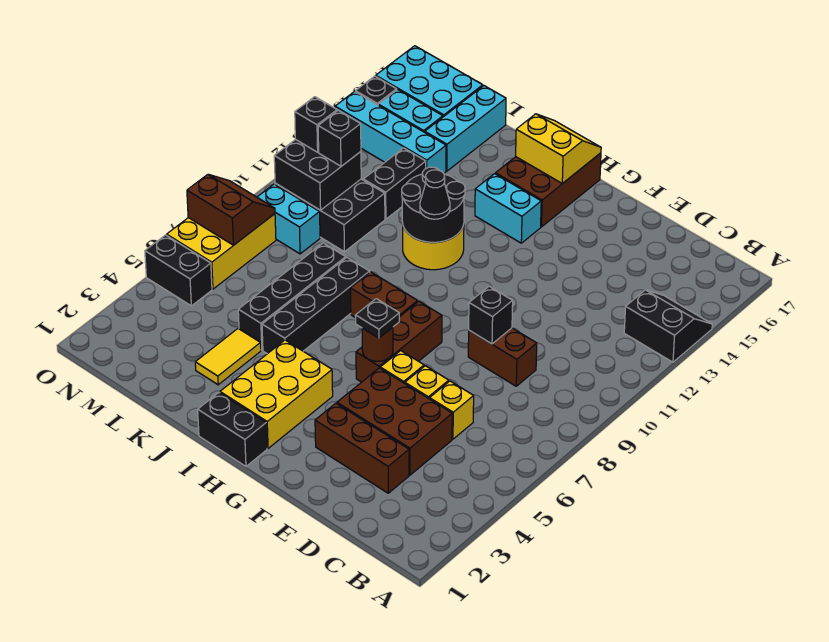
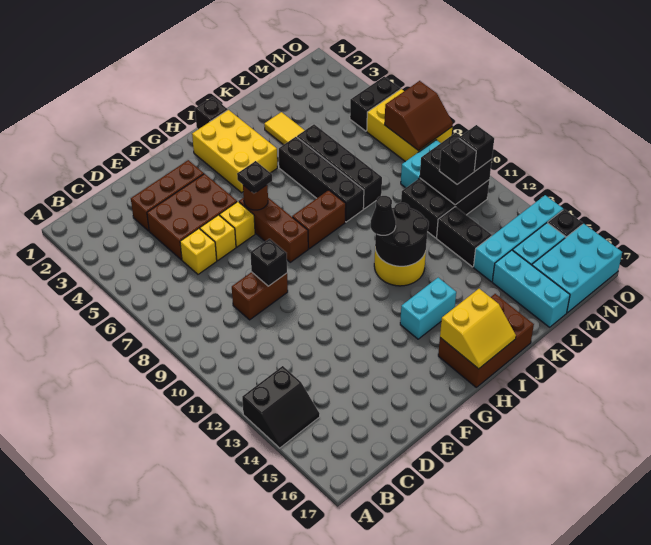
black brick H1:I1 level 1 -> black brick I1 level 1
brown brick H15:I17 level 1 -> brown brick H16:J17 level 1

